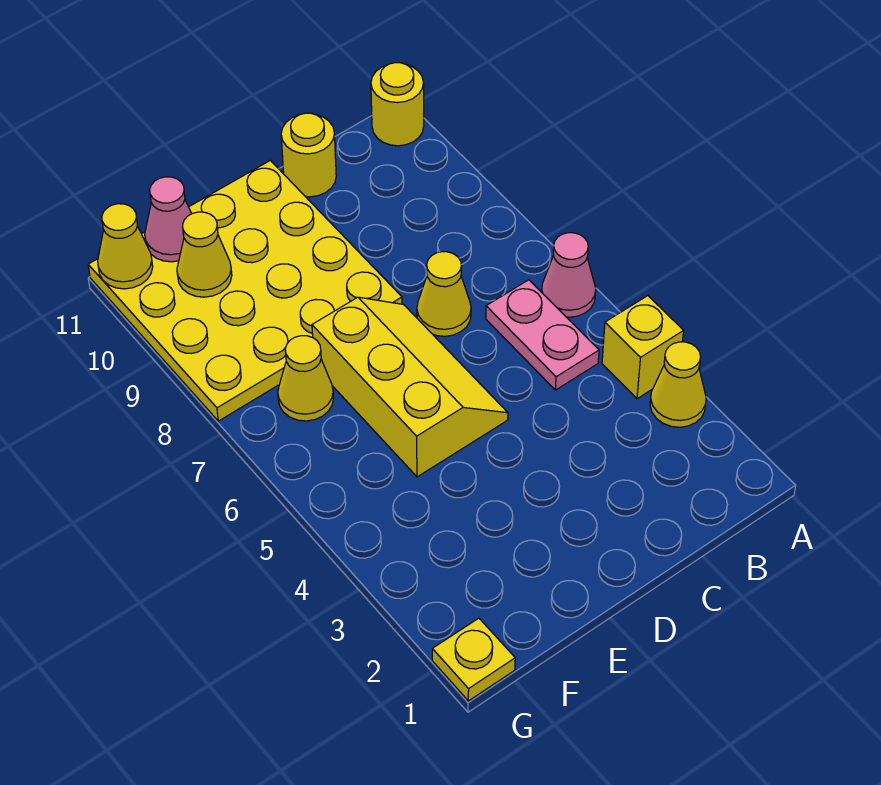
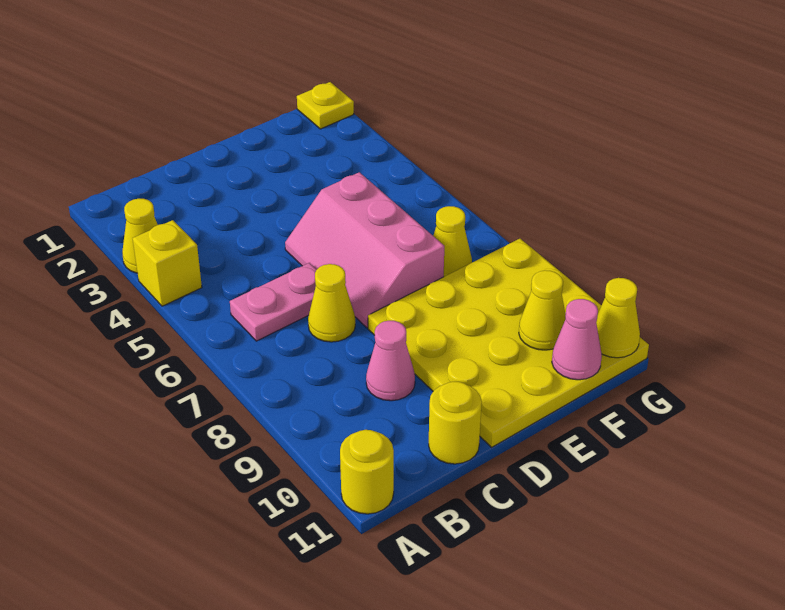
pink cone A6 level 1 -> pink cone C9 level 1
pink plate B5:B6 level 1 -> pink plate B6:C6 level 1
yellow slope D5:E7 level 1 top E -> pink slope D5:E7 level 1 top E

